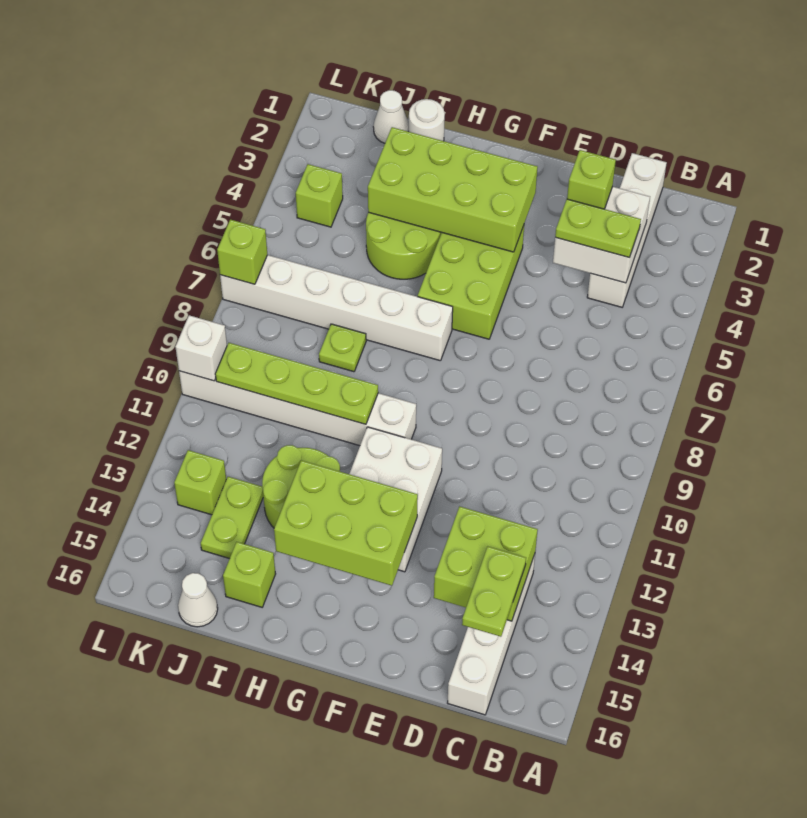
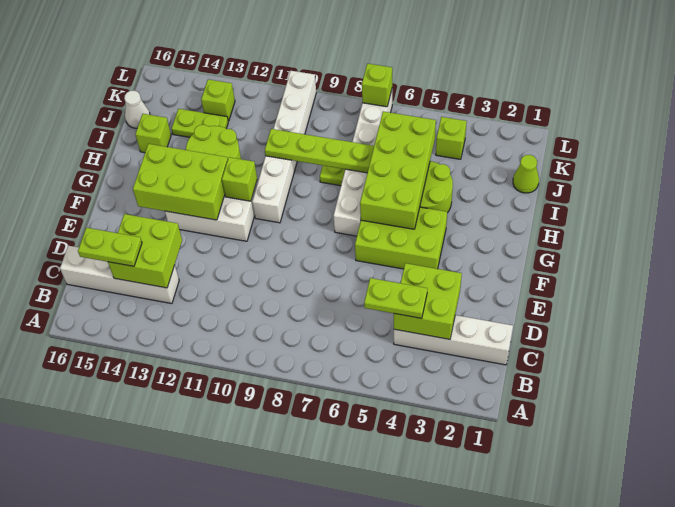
white brick C3:D4 level 2 -> lime brick C3:D4 level 2
lime plate C4:D4 level 3 -> lime plate C4:C5 level 3
lime brick D3 level 3 -> lime brick G11 level 2
lime brick F3:I4 level 2 -> lime brick G5:J6 level 2
lime brick F13:H14 level 2 -> lime brick F12:G14 level 2
lime plate H10:K10 level 2 -> lime plate I7:I10 level 2
white round brick I1 level 1 -> none
white cone J1 level 1 -> lime cone J1 level 1
white brick L10 level 2 -> none

